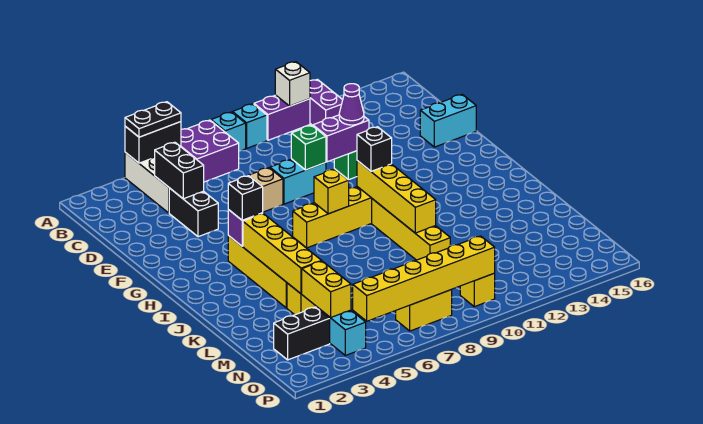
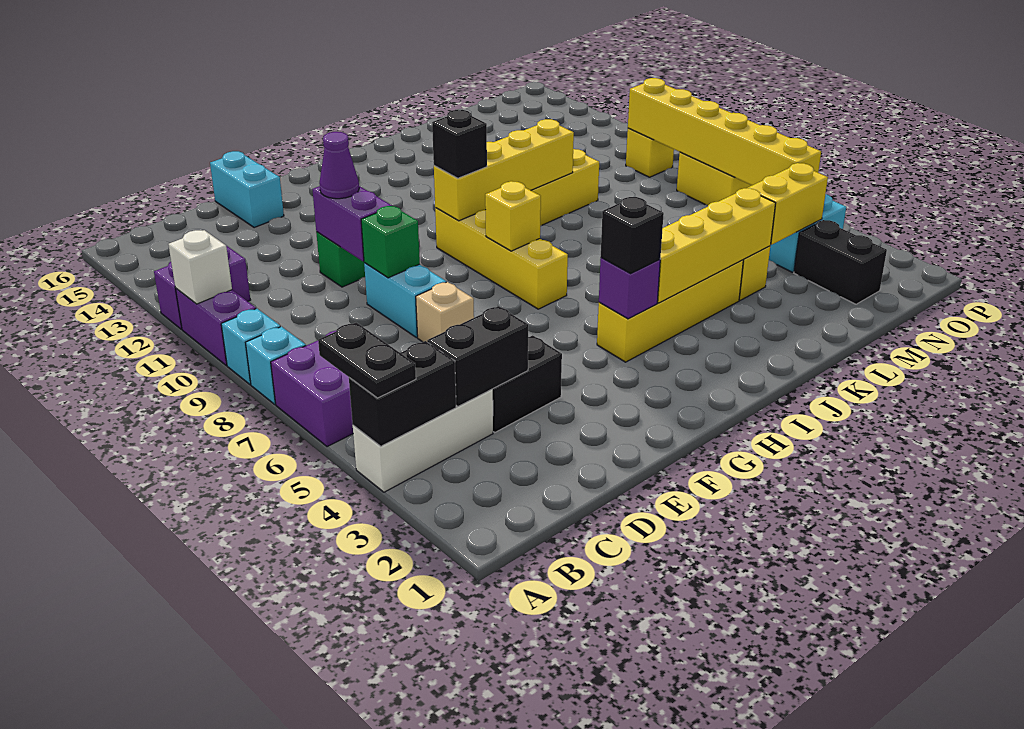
black brick A4:A5 level 2 -> black brick A4:B4 level 2

